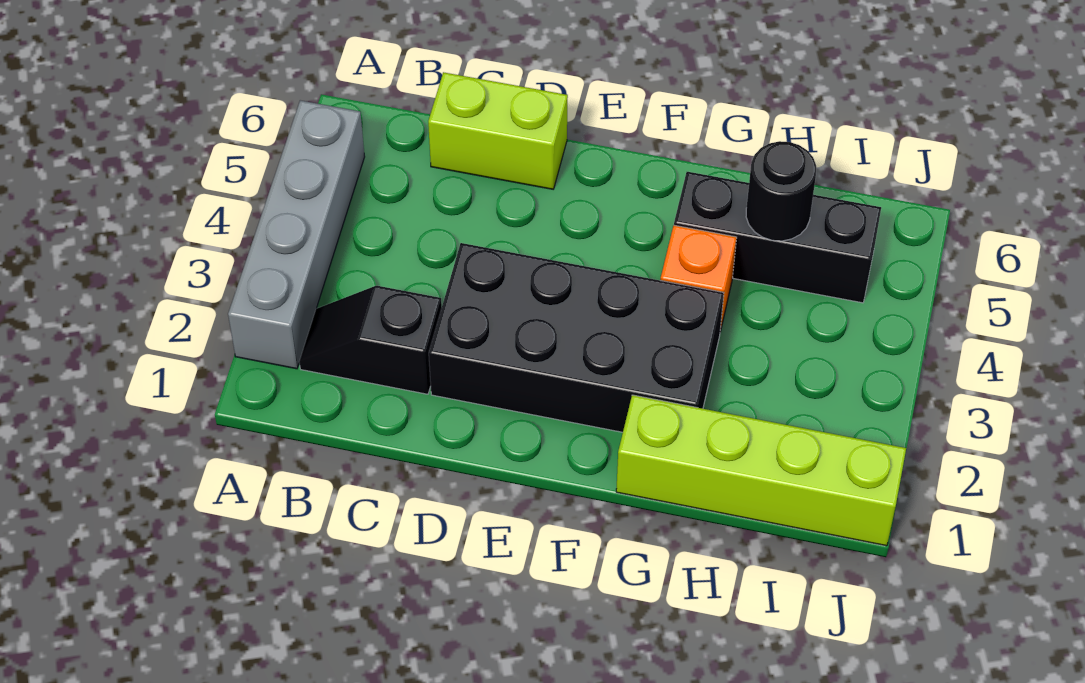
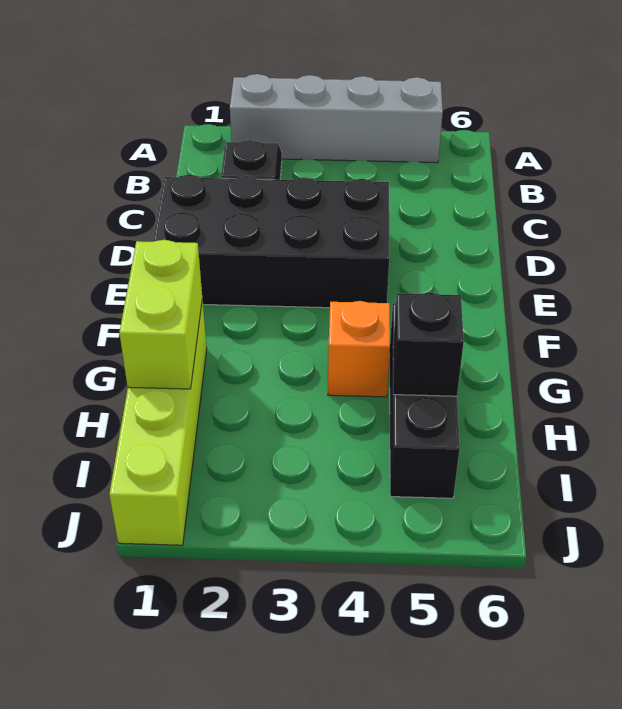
lime brick C6:D6 level 1 -> lime brick G1:H1 level 2
black brick D2:G3 level 1 -> black brick D1:E4 level 1
black round brick H5 level 2 -> black brick H5 level 2

